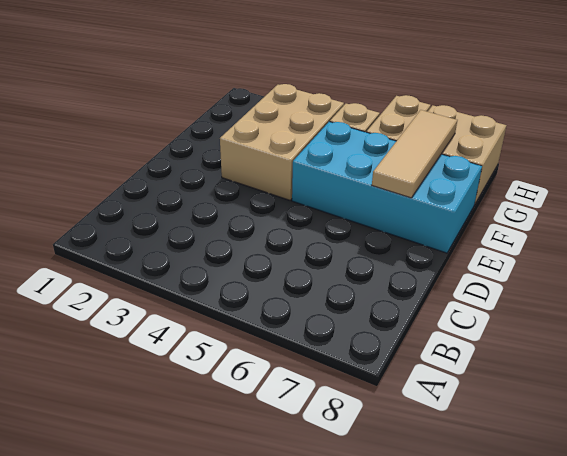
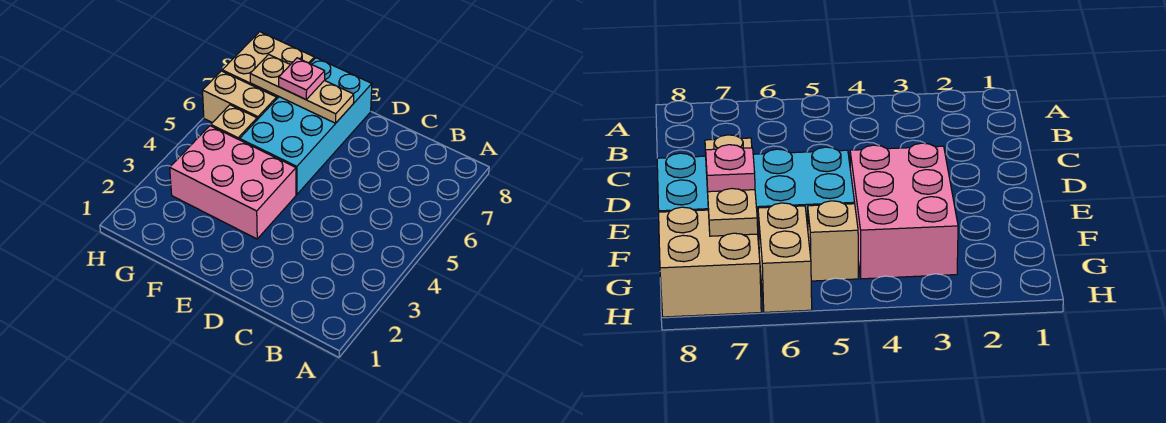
tan brick E3:G4 level 1 -> pink brick E3:G4 level 1
tan tile E7:G7 level 2 -> tan plate E7:G7 level 2
none -> pink plate F7 level 3

